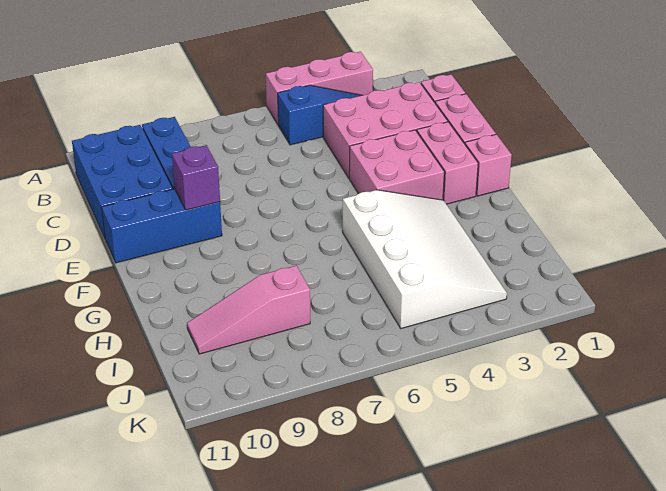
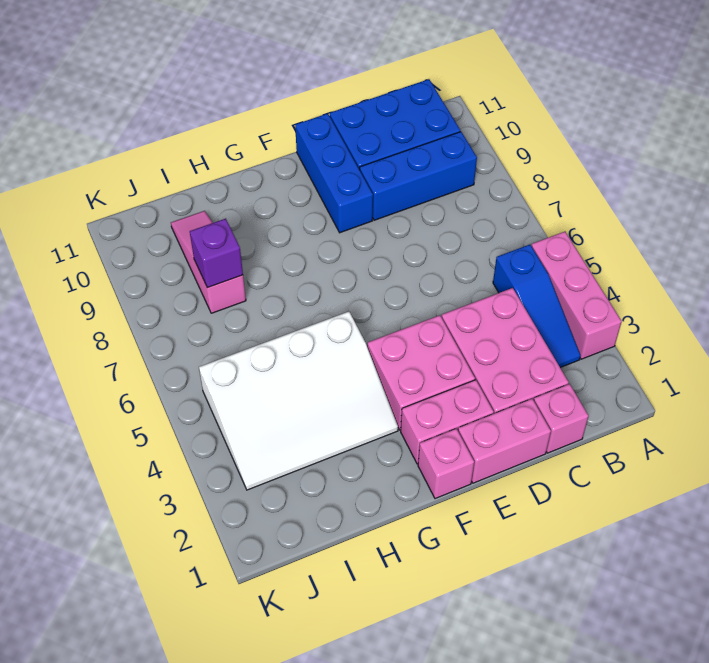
purple brick E9 level 2 -> purple brick I8 level 2

